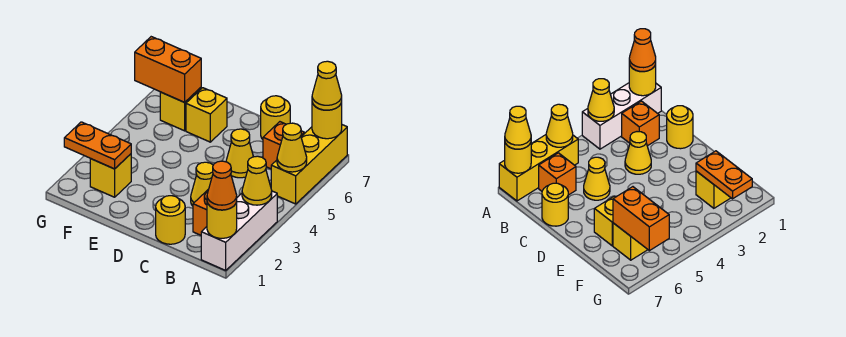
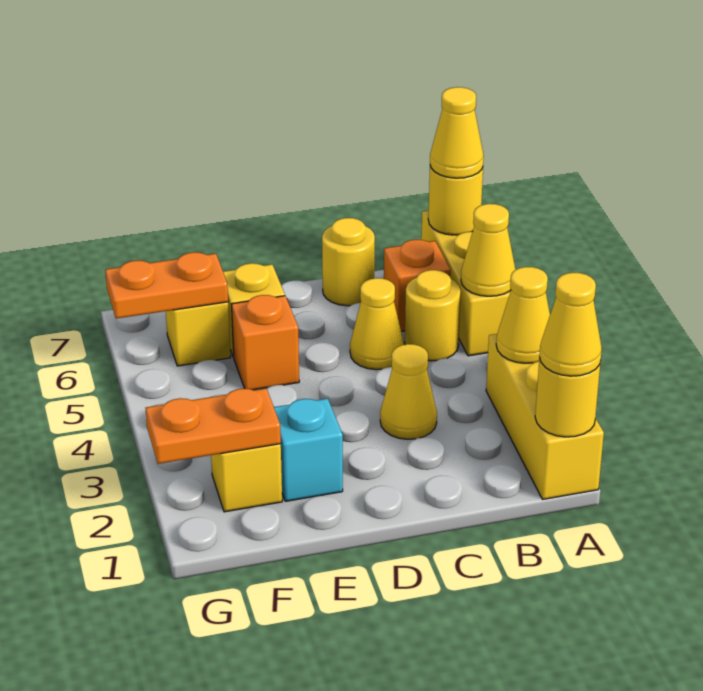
white brick A1:A3 level 1 -> yellow brick A1:A3 level 1
orange cone A1 level 3 -> yellow cone A1 level 3
orange brick B2 level 1 -> orange brick E5 level 1
yellow round brick C1 level 1 -> yellow round brick B5 level 1
none -> cyan brick E2 level 1
orange brick F6:G6 level 2 -> orange plate F6:G6 level 2

